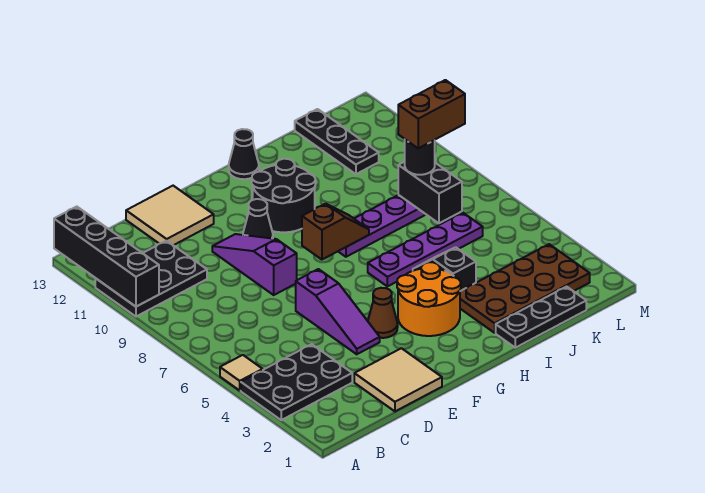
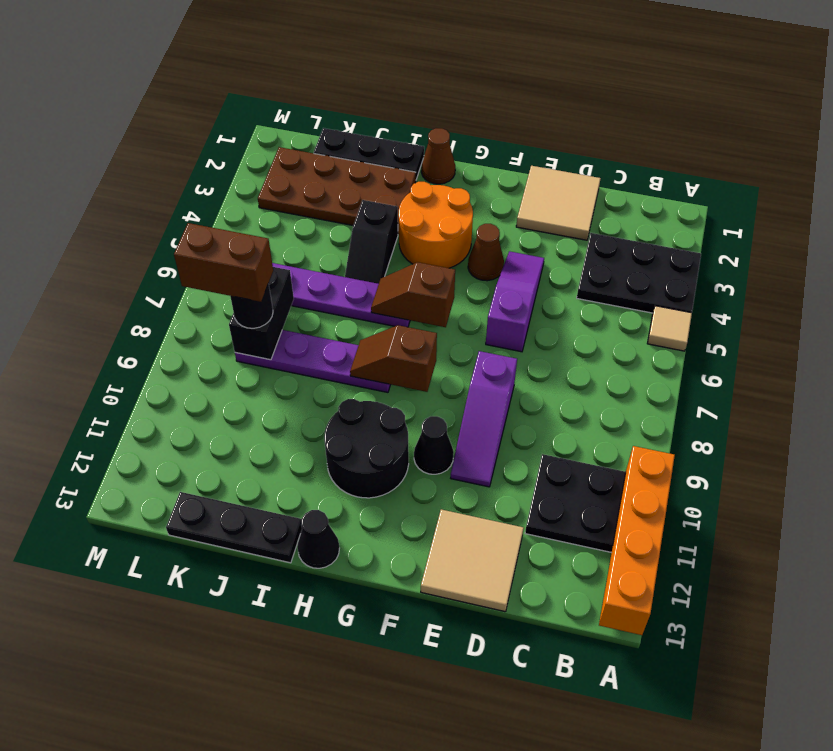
black brick A10:A13 level 2 -> orange brick A10:A13 level 2
none -> brown slope G6:H6 level 2 top G
none -> brown cone H1 level 1
black plate K11:K13 level 1 -> black plate I13:K13 level 1

